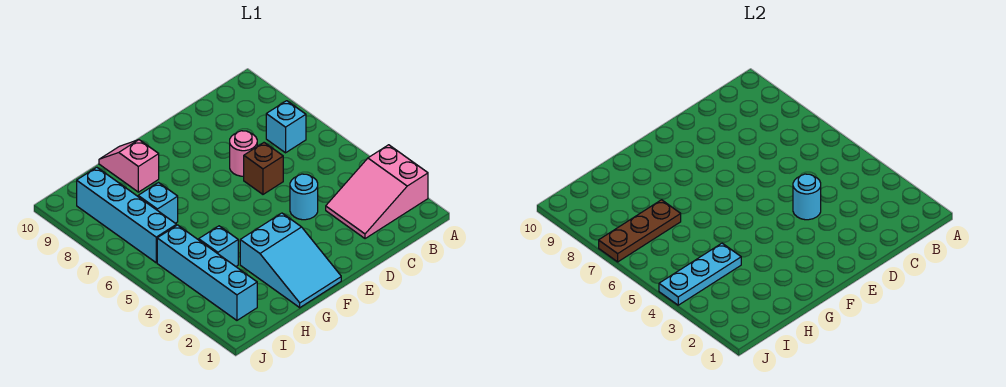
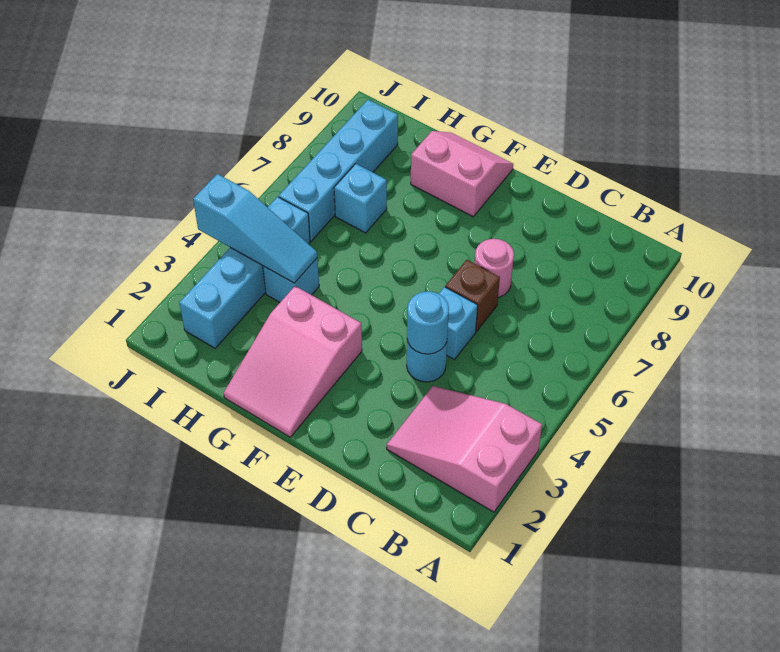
cyan brick B7 level 1 -> cyan brick D5 level 1
cyan slope F1:G3 level 1 top 3 -> pink slope F1:G3 level 1 top 3
pink slope G9:G10 level 1 top 9 -> pink slope F9:G10 level 1 top 9
cyan plate H4:J4 level 2 -> cyan slope H4:J4 level 2 top J
brown plate H7:J7 level 2 -> none

